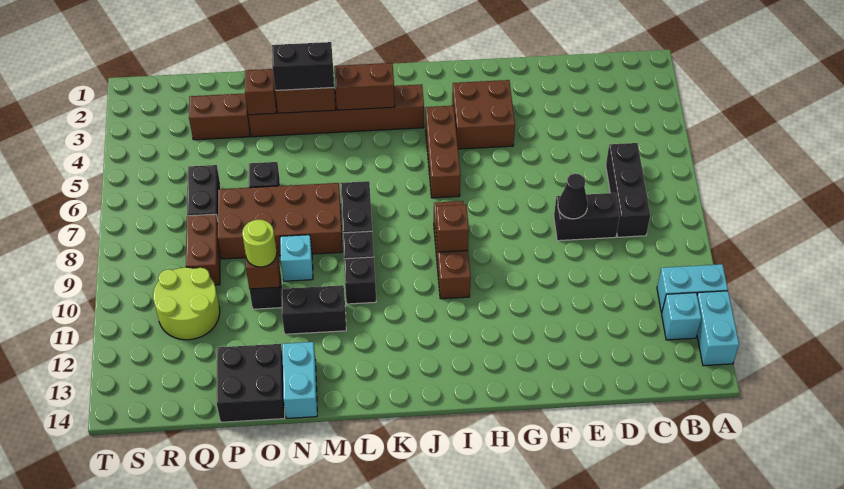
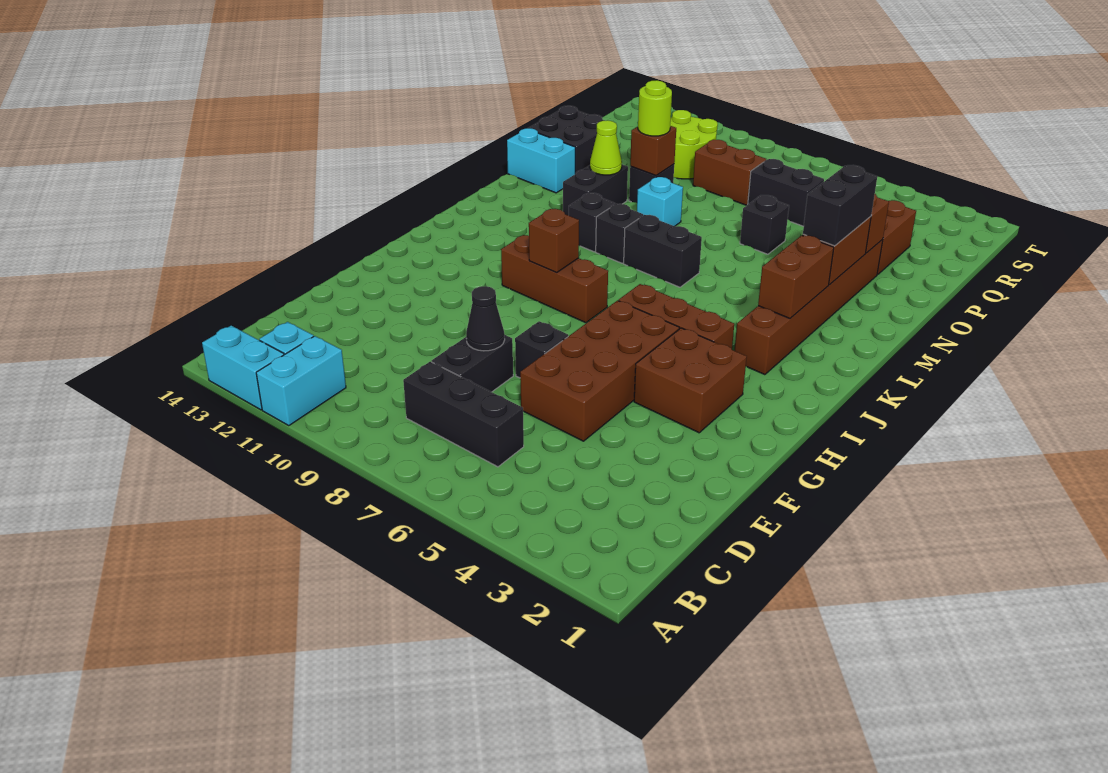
none -> black brick F7 level 1
brown brick M7:P8 level 1 -> brown brick E5:H6 level 1
none -> lime cone N11 level 2

